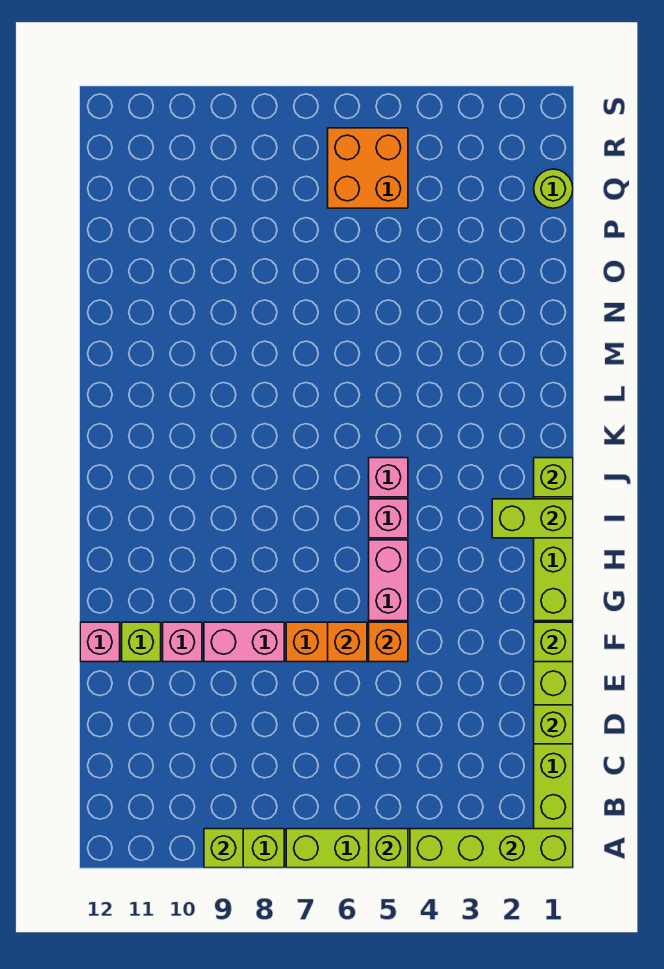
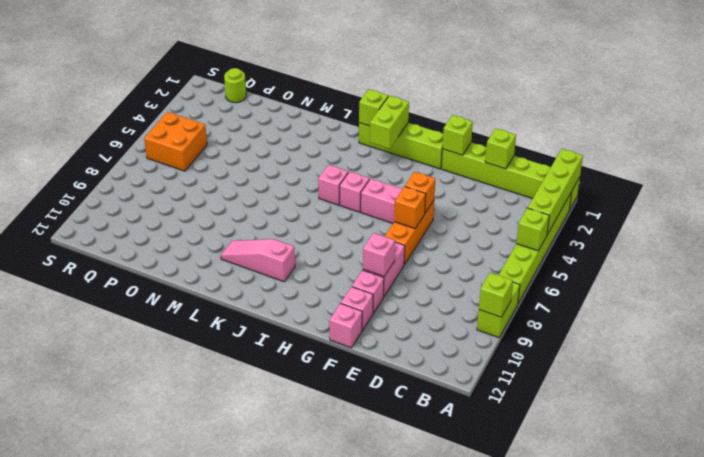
none -> pink brick F9 level 2
lime brick F11 level 1 -> pink brick F11 level 1
none -> pink slope J10:L10 level 1 top J

